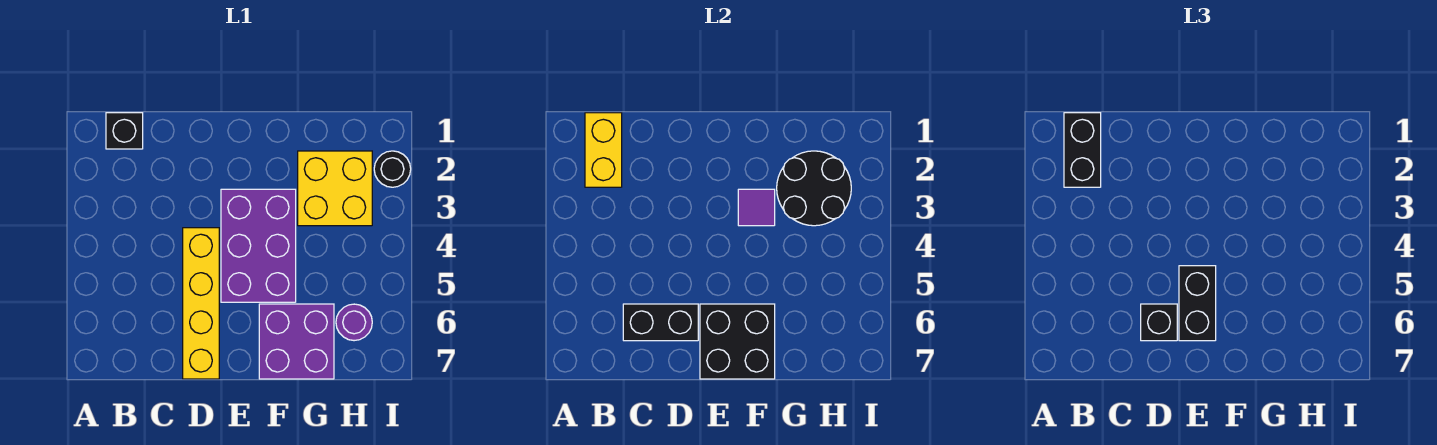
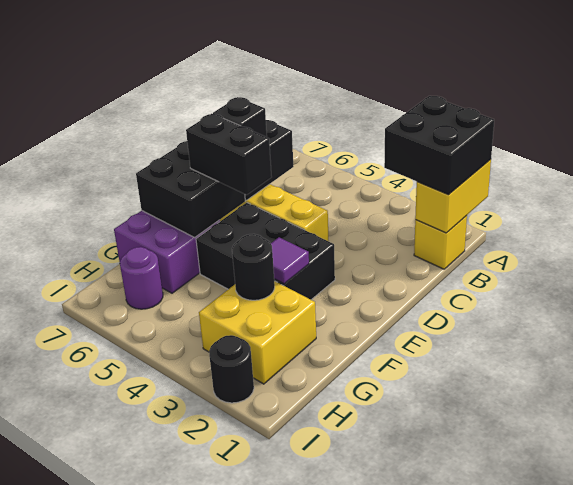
black brick B1 level 1 -> yellow brick B1 level 1
yellow brick B1:B2 level 2 -> yellow brick A1:B1 level 2
black brick B1:B2 level 3 -> black brick A1:B2 level 3
purple brick E3:F5 level 1 -> black brick E3:F5 level 1
black round brick G2:H3 level 2 -> black round brick G3 level 2

